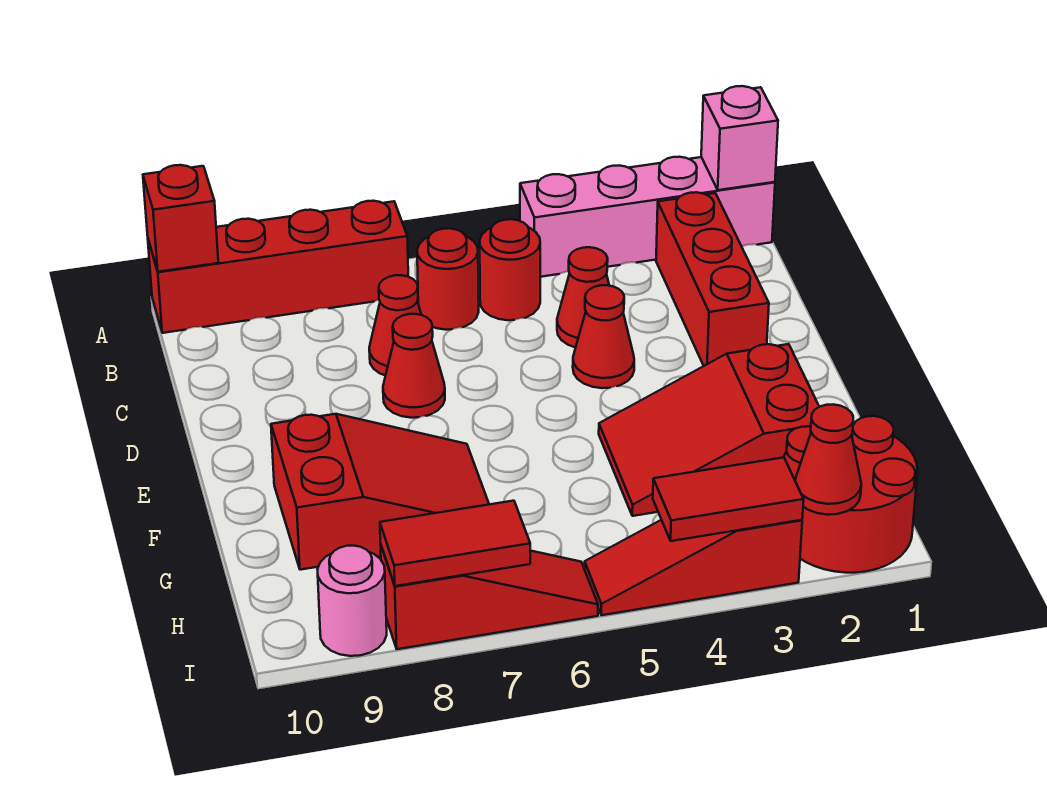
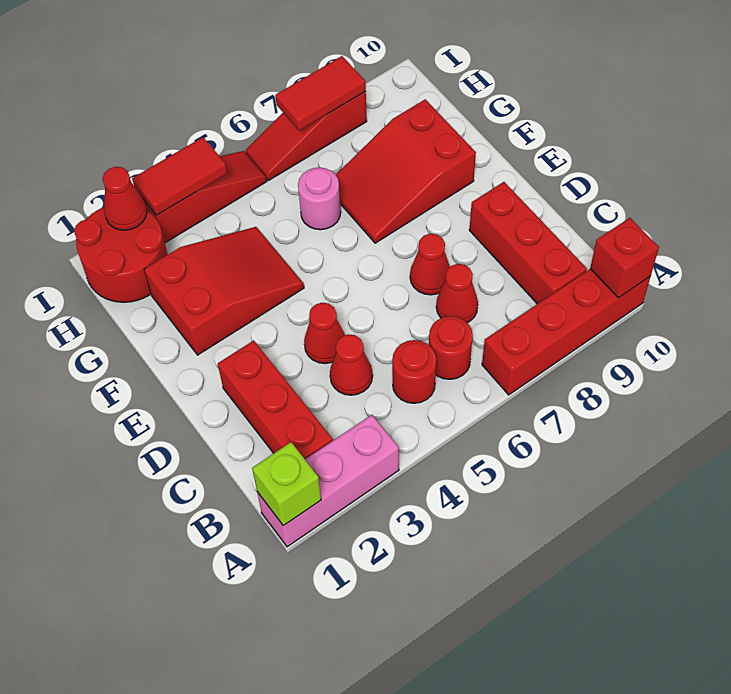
pink brick A1:A4 level 1 -> pink brick A1:A3 level 1
pink brick A1 level 2 -> lime brick A1 level 2
none -> red brick B9:D9 level 1
pink round brick I9 level 1 -> pink round brick G6 level 1

